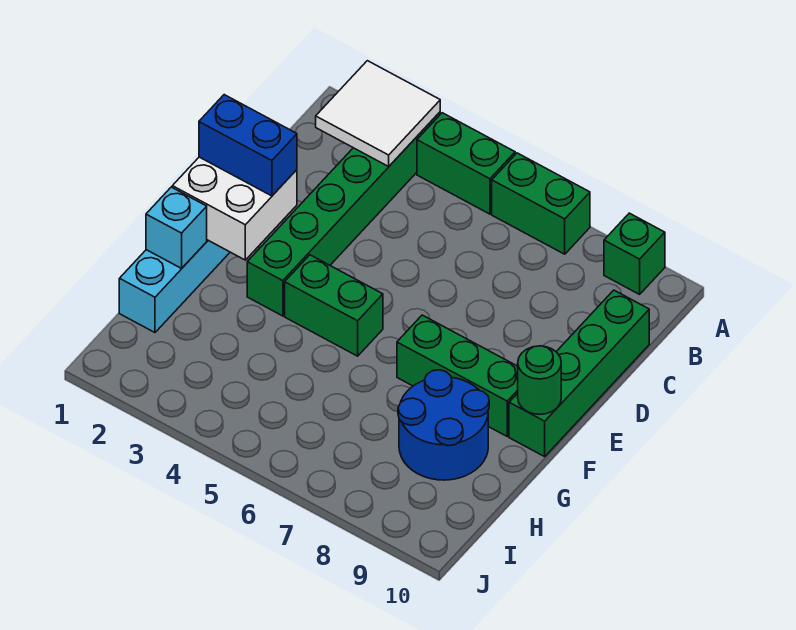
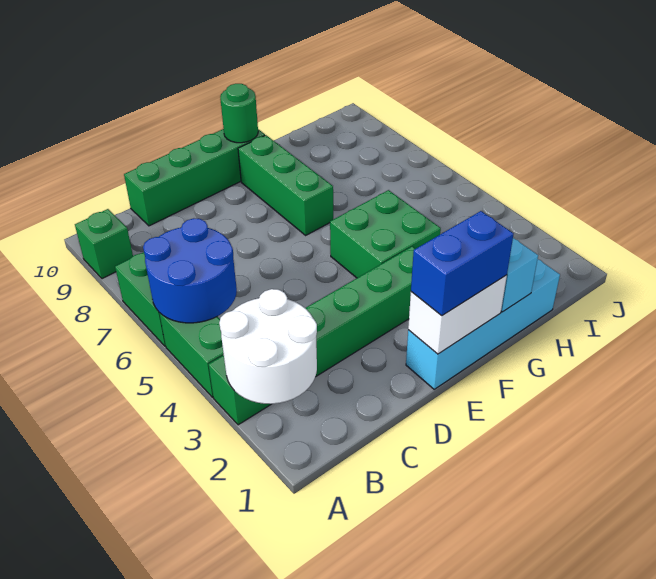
white tile A2:B3 level 2 -> white round brick A2:B3 level 2
white brick E1:F2 level 2 -> white brick E1:F1 level 2
blue brick E1:E2 level 3 -> blue brick E1:F1 level 3
green brick F4:F5 level 1 -> green brick F4:G5 level 1
blue round brick G8:H9 level 1 -> blue round brick A5:B6 level 2

